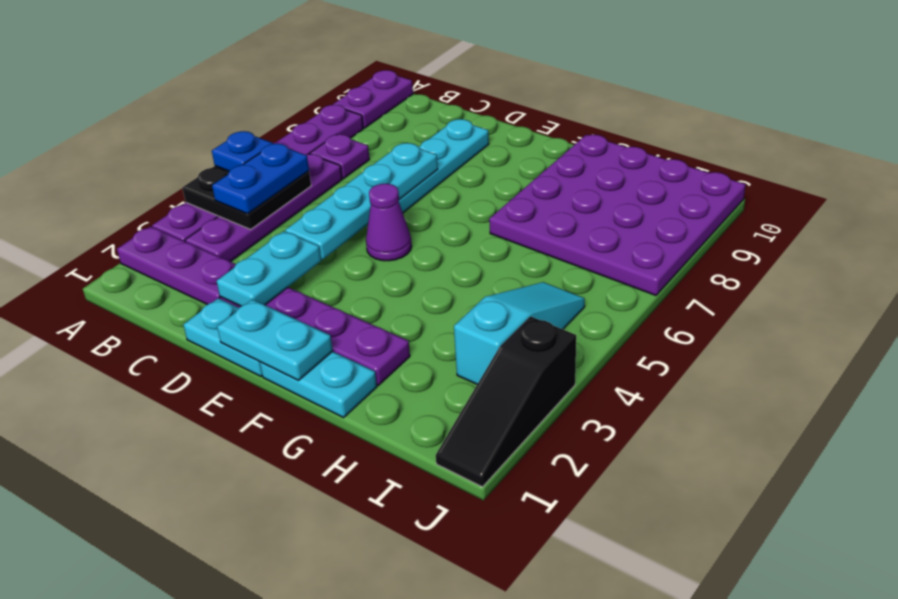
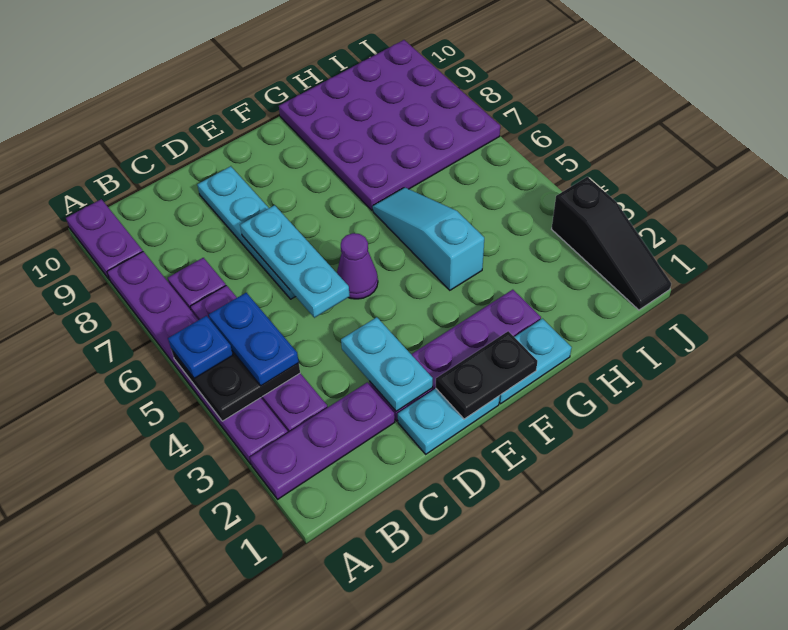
cyan plate D4:D7 level 2 -> cyan plate D5:D7 level 2
cyan plate E1:F1 level 2 -> black plate E1:F1 level 2
cyan slope I3:I5 level 1 top 3 -> cyan slope G4:G6 level 1 top 4

